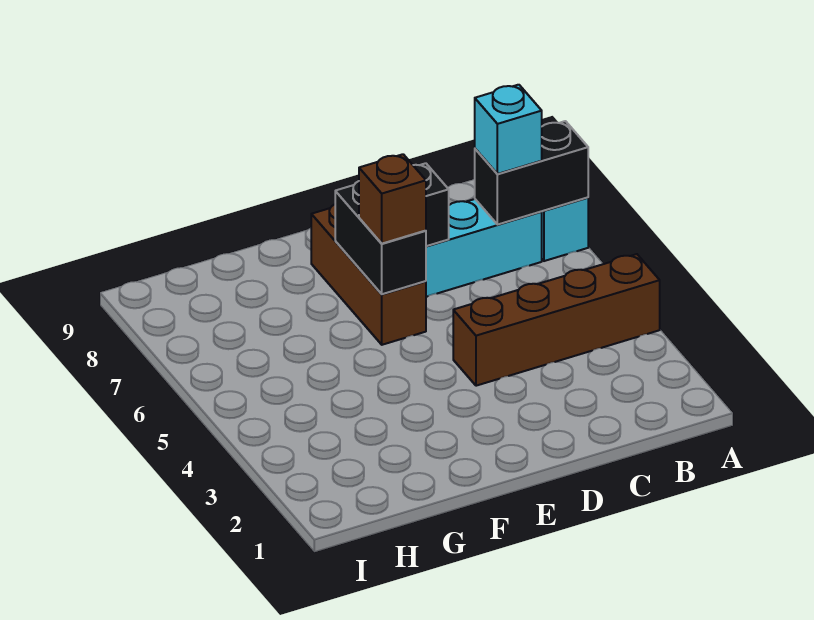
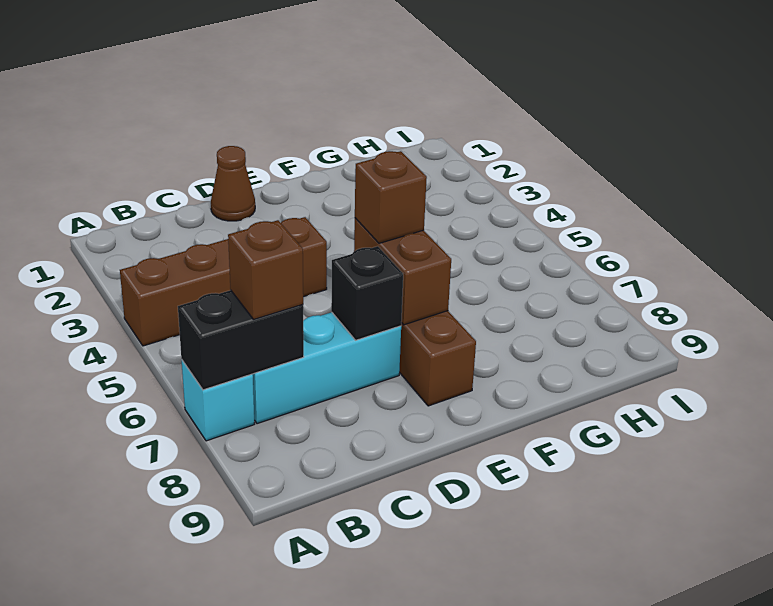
cyan brick B7 level 3 -> brown brick B7 level 3
none -> brown cone D1 level 1
black brick E6:E7 level 2 -> brown brick E6:E7 level 2

